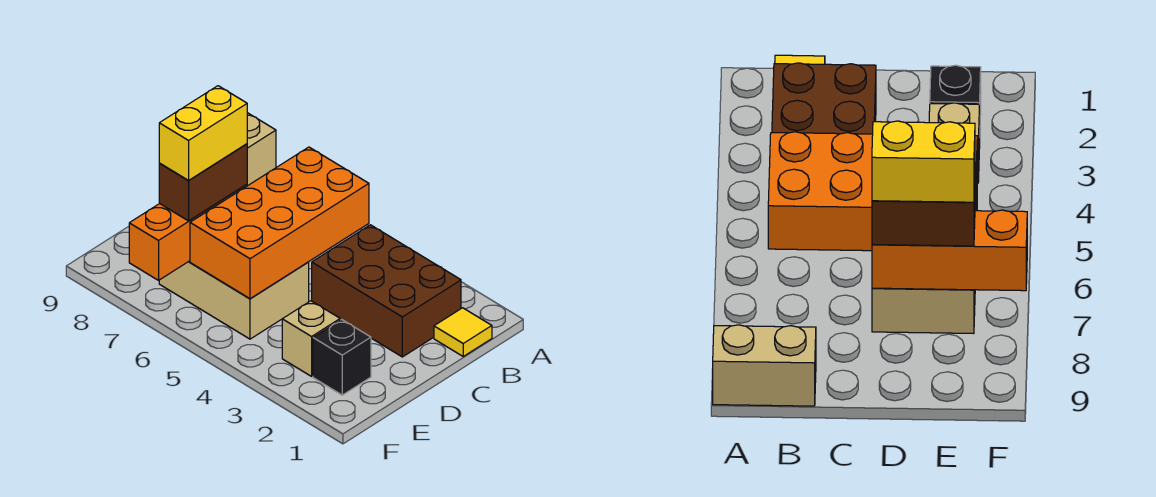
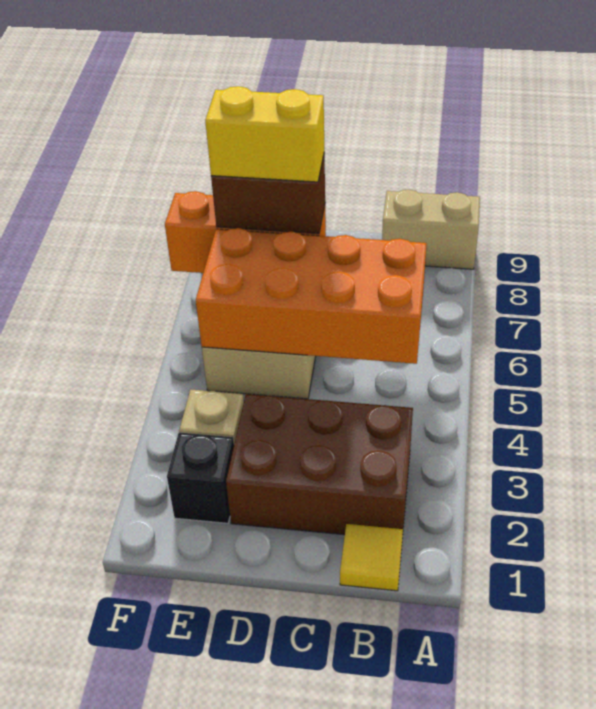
brown brick B2:C4 level 1 -> brown brick B2:D3 level 1

